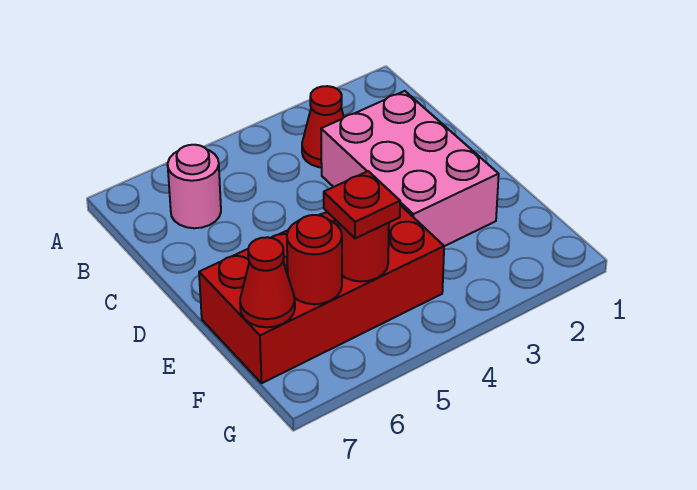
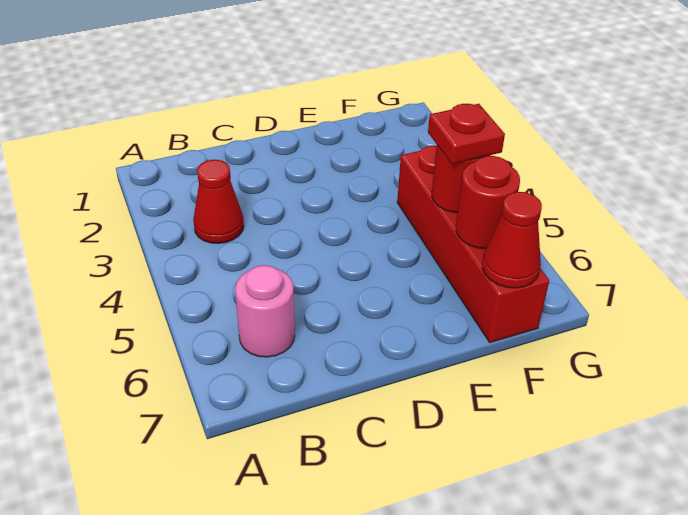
pink brick C2:E3 level 1 -> none
red brick E4:F7 level 1 -> red brick F4:F7 level 1

